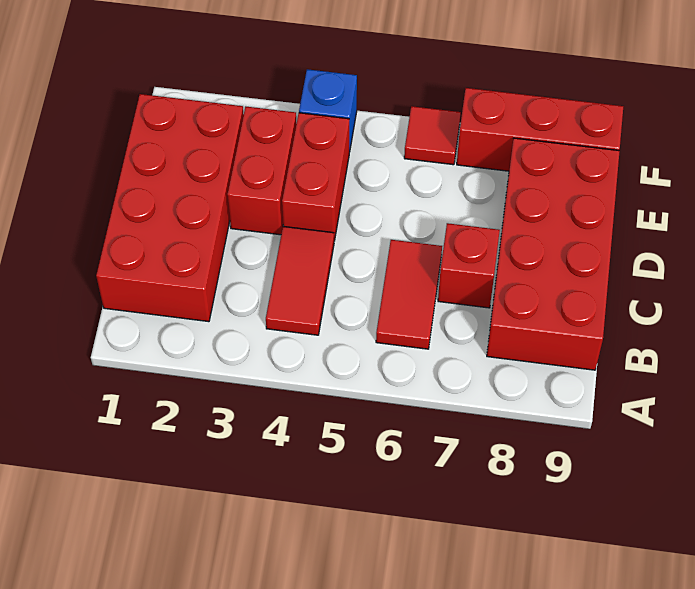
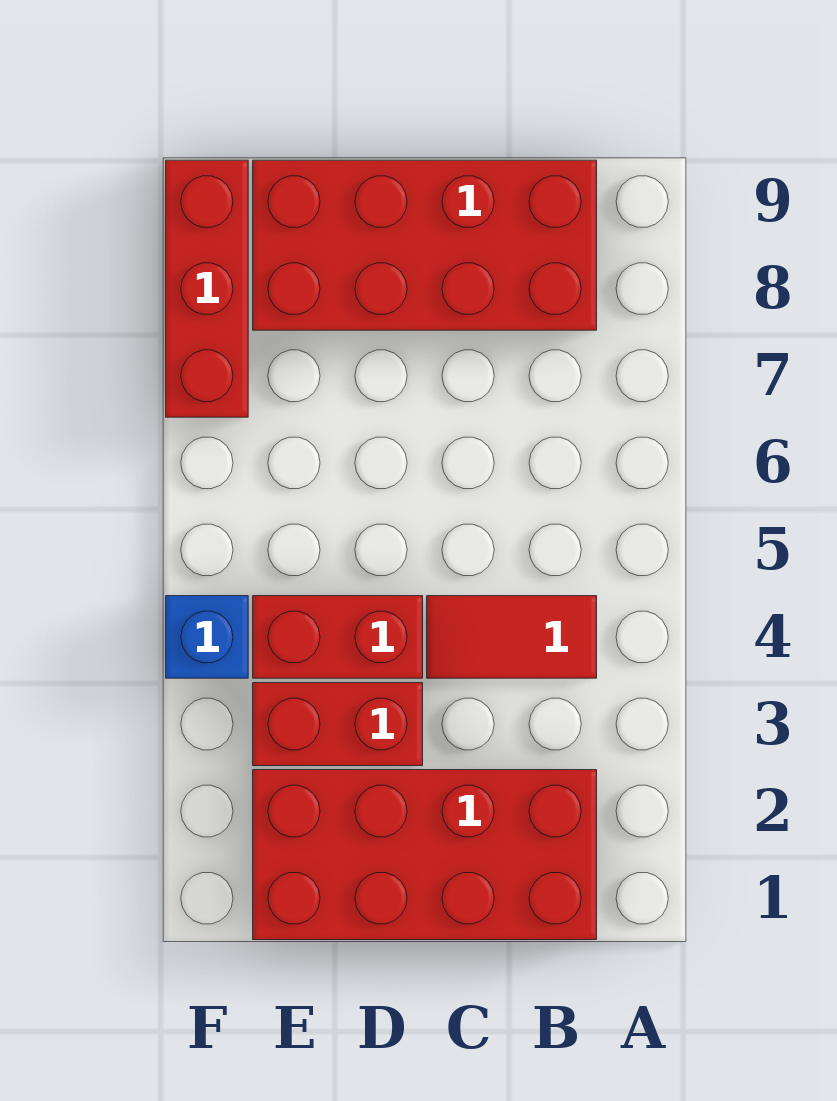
red tile B6:C6 level 1 -> none
red brick C7 level 1 -> none
red tile F6 level 1 -> none

